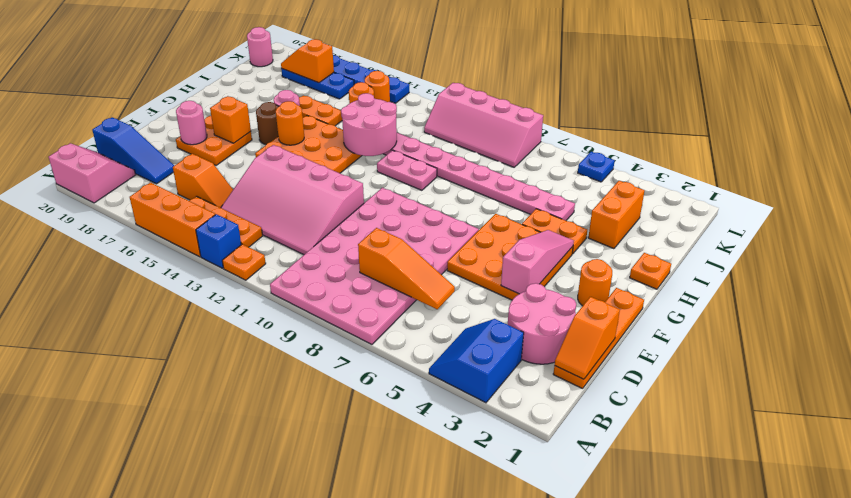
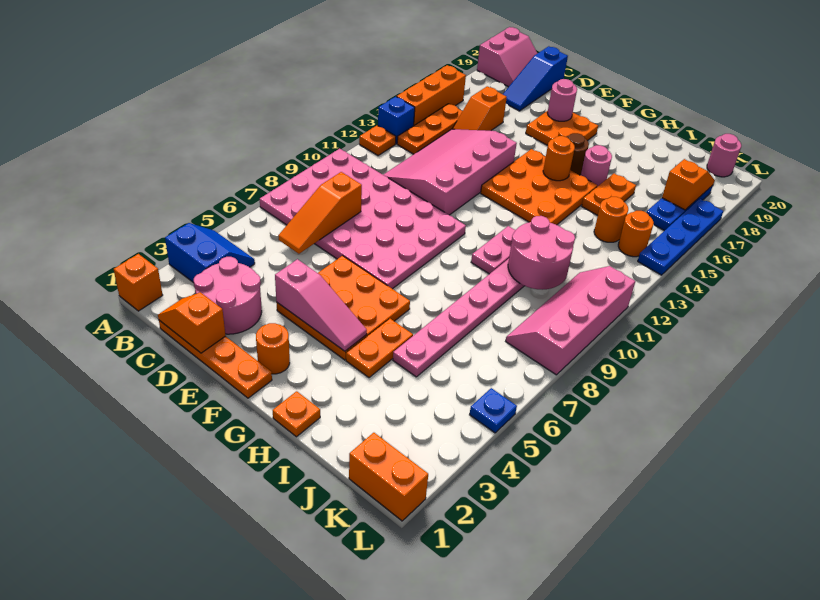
orange brick F17 level 2 -> orange brick A1 level 1
pink round brick H12:I13 level 2 -> pink round brick I10:J11 level 2
orange brick I3:J3 level 1 -> orange brick K1:L1 level 1

